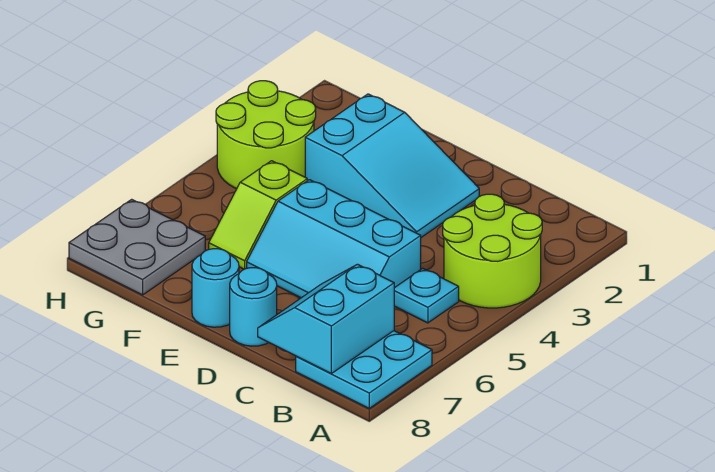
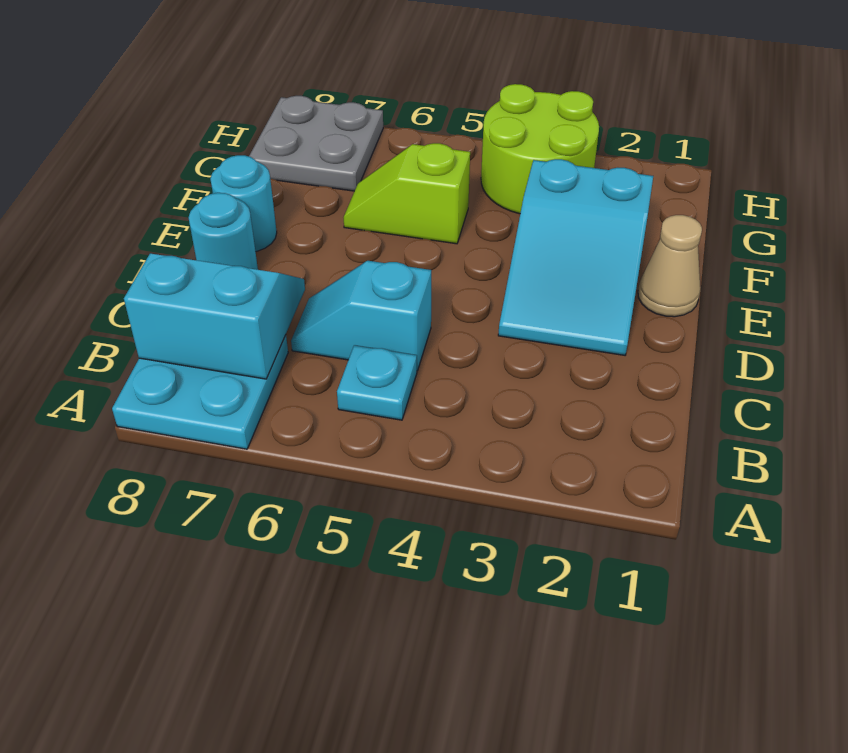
lime round brick A3:B4 level 1 -> none
cyan slope C5:E6 level 1 top 5 -> cyan slope C5:C6 level 1 top 5
none -> tan cone E1 level 1

